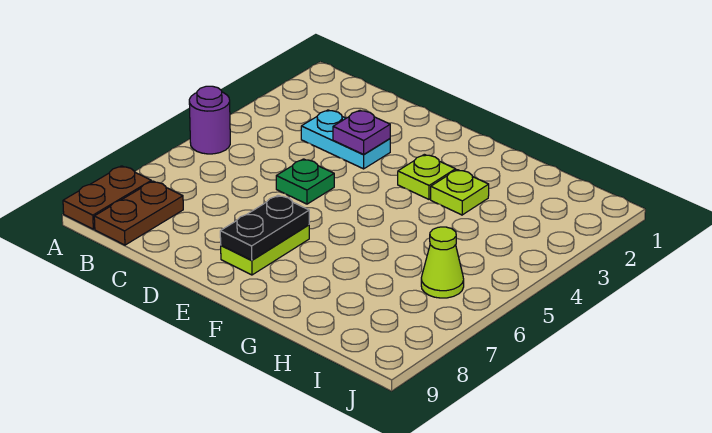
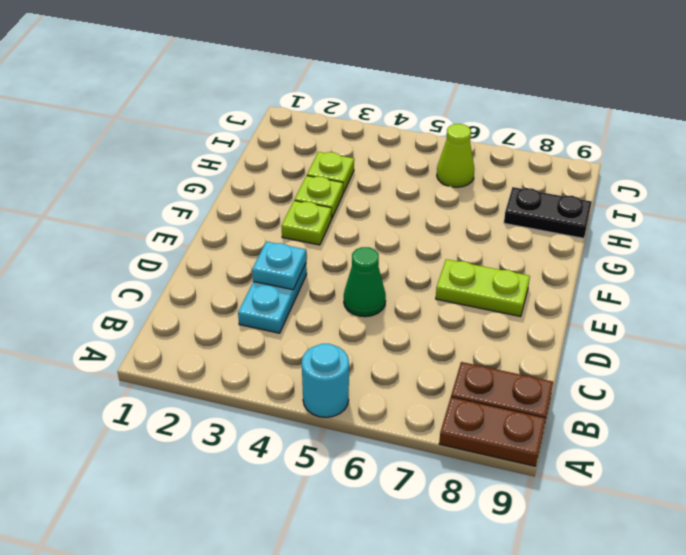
purple round brick A5 level 1 -> cyan round brick A5 level 1
purple plate D3 level 2 -> cyan plate D3 level 2
green plate D5 level 1 -> green cone D5 level 1
black plate E7:E8 level 2 -> black plate H8:H9 level 1
none -> lime plate H3 level 1

